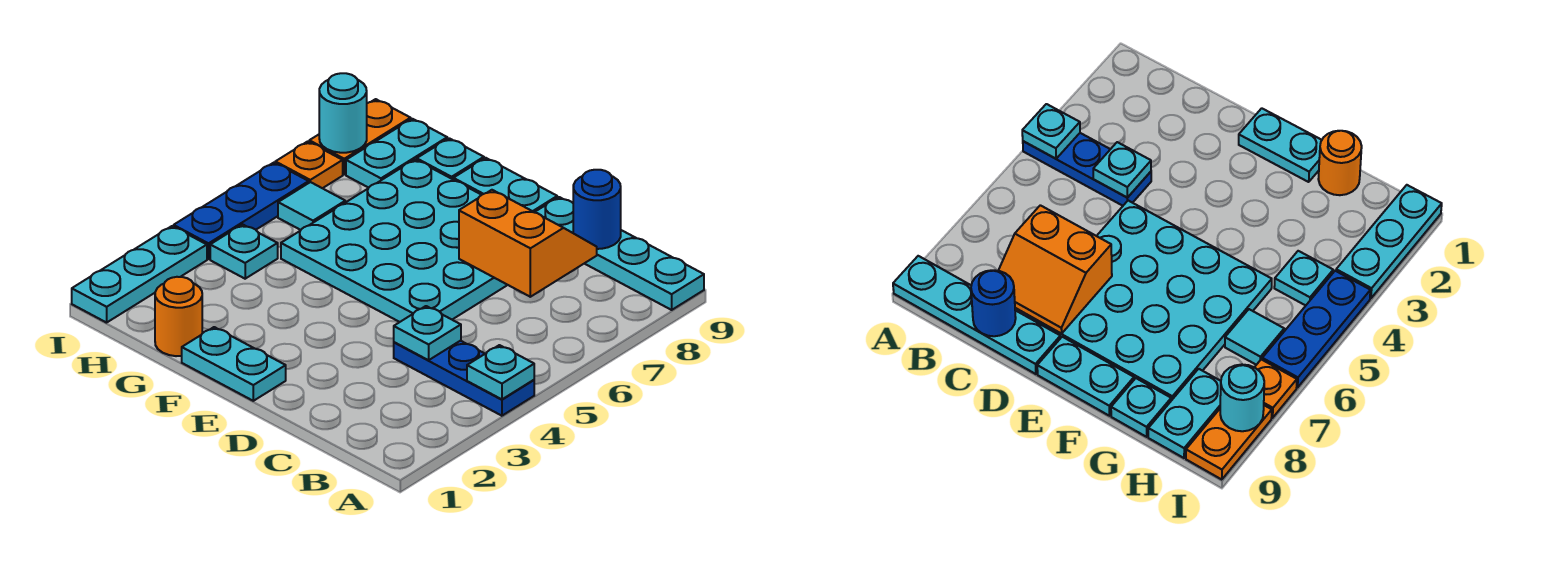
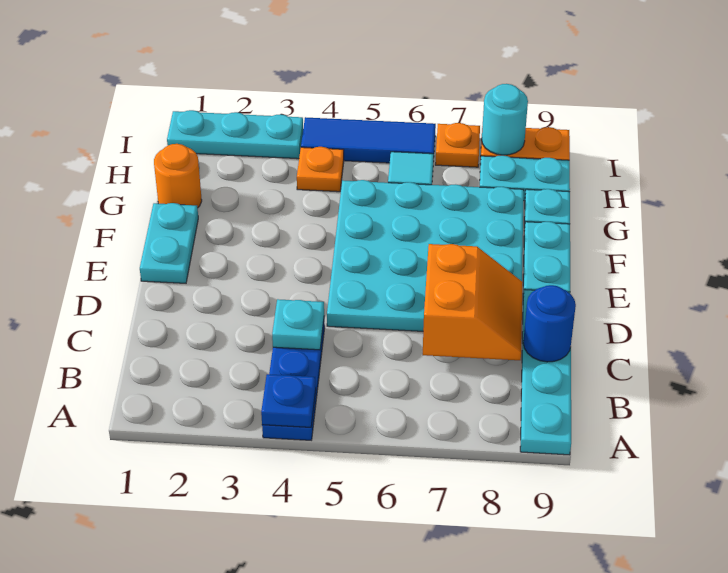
cyan plate A4 level 2 -> blue plate A4 level 2
cyan plate H4 level 1 -> orange plate H4 level 1
blue plate I4:I6 level 1 -> blue tile I4:I6 level 1

